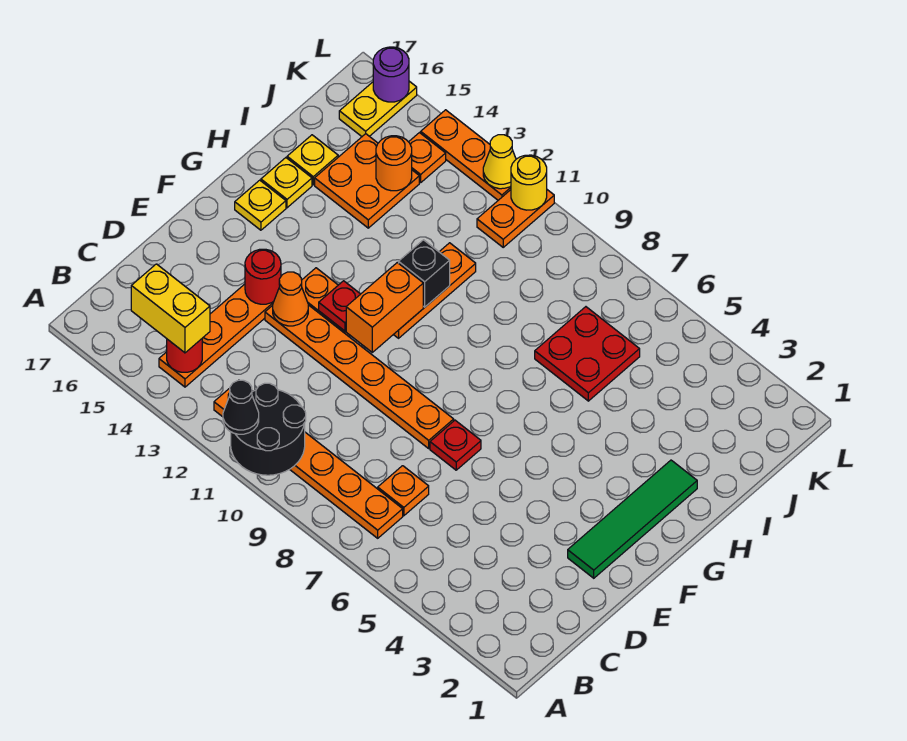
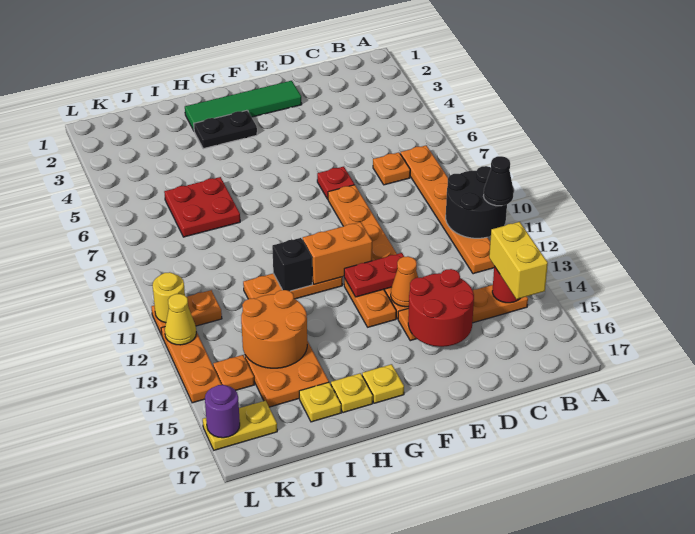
red round brick E14 level 2 -> red round brick D14:E15 level 2
red plate F12 level 2 -> red plate E12:F12 level 2
none -> black plate G3:H3 level 1
orange round brick J14 level 2 -> orange round brick I13:J14 level 2

